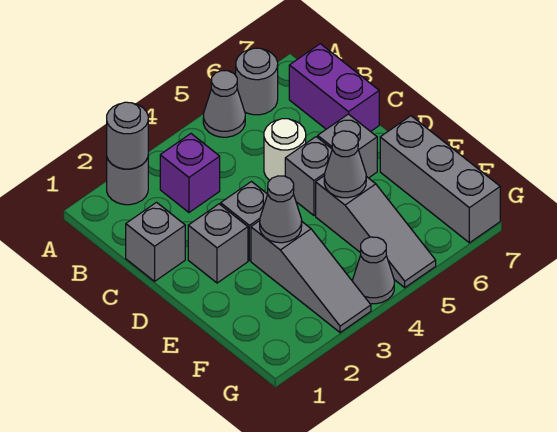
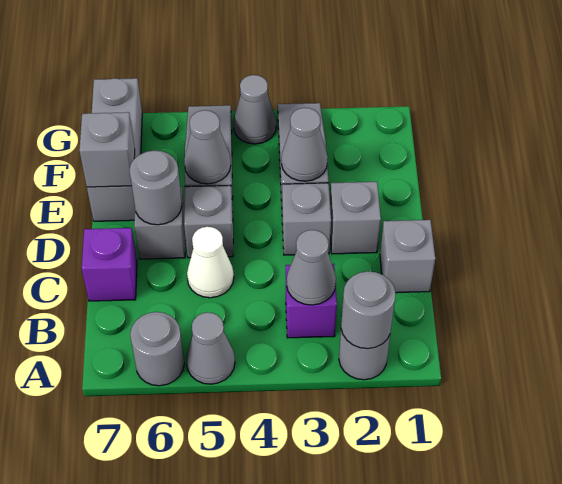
none -> grey cone B3 level 2
purple brick B7:C7 level 1 -> purple brick C7 level 1
white round brick C5 level 1 -> white cone C5 level 1
none -> grey round brick D6 level 2
none -> grey brick E7 level 2

